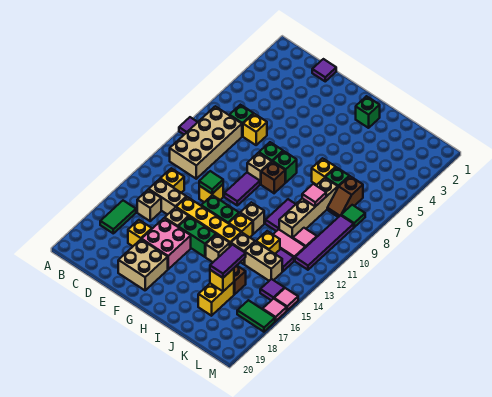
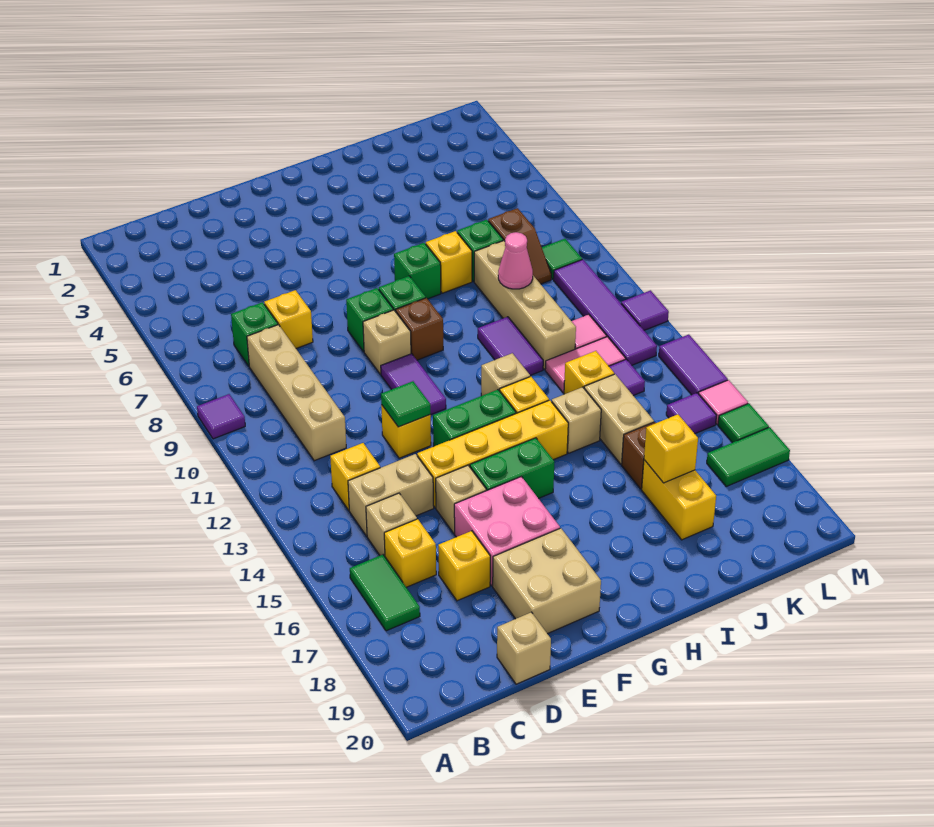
tan brick B8:C11 level 1 -> tan brick C8:C11 level 1
none -> yellow brick C16 level 1
purple tile D1 level 1 -> purple tile M11 level 1
green brick H2 level 1 -> green brick H7 level 1
tan brick H15 level 1 -> tan brick D20 level 1
pink tile J9 level 2 -> pink cone J9 level 2
tan brick J14:K14 level 1 -> tan brick J14:J15 level 1
purple tile J16:J17 level 3 -> purple tile M13:M14 level 1
pink tile M16 level 1 -> green tile M16 level 1

